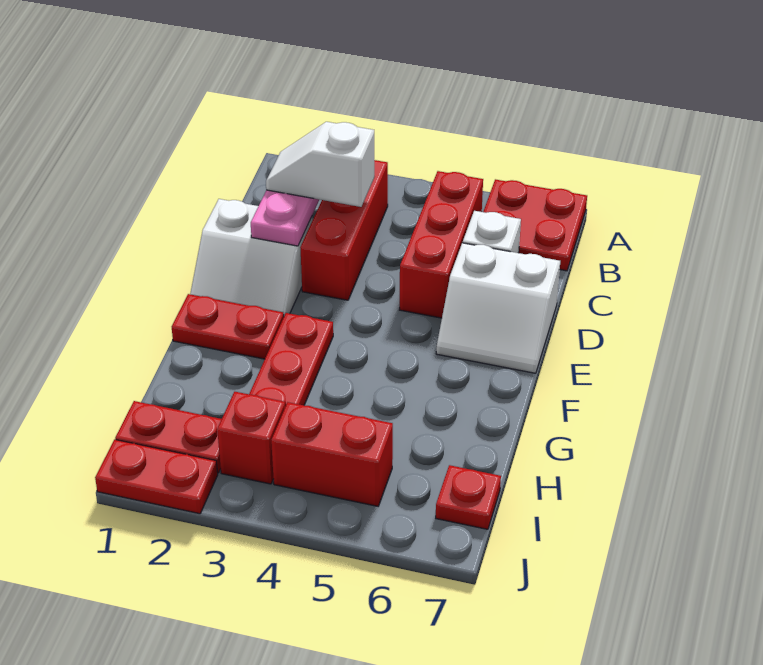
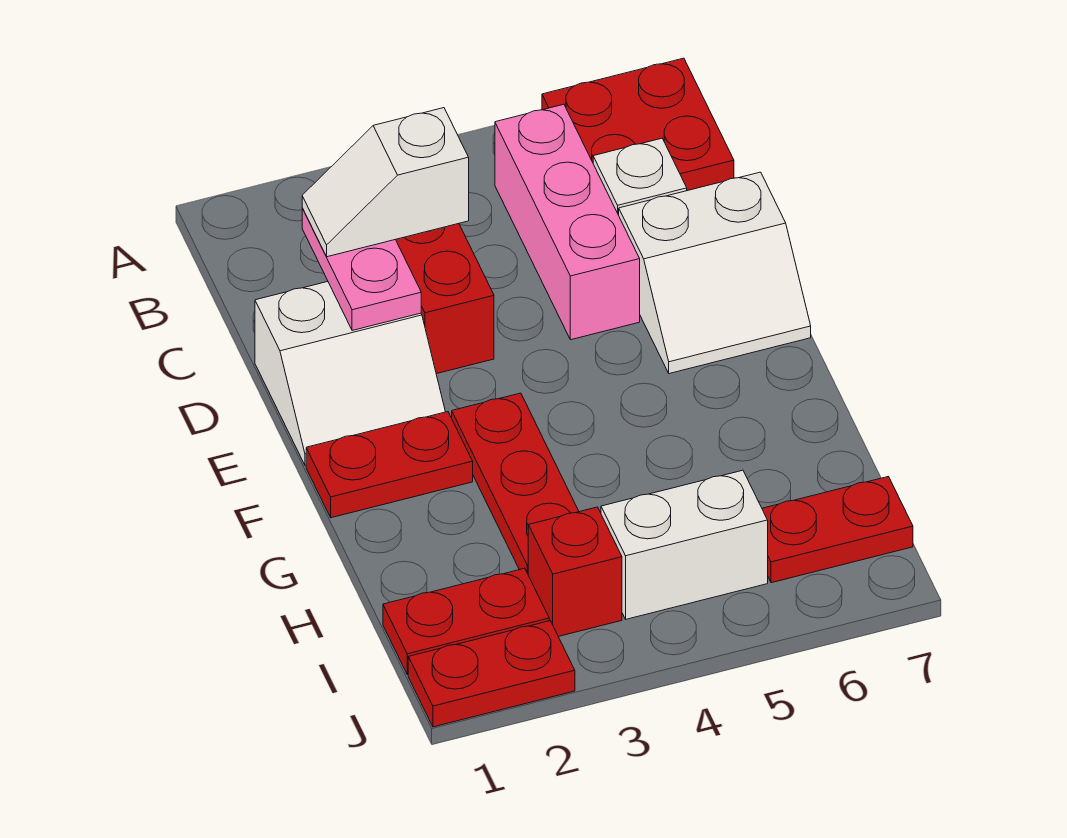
red brick B5:D5 level 1 -> pink brick B5:D5 level 1
red brick I4:I5 level 1 -> white brick I4:I5 level 1
red plate I7 level 1 -> red plate I6:I7 level 1

